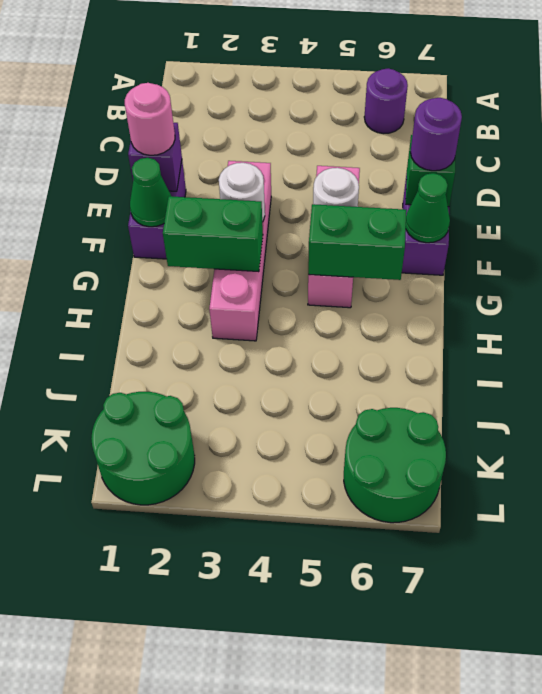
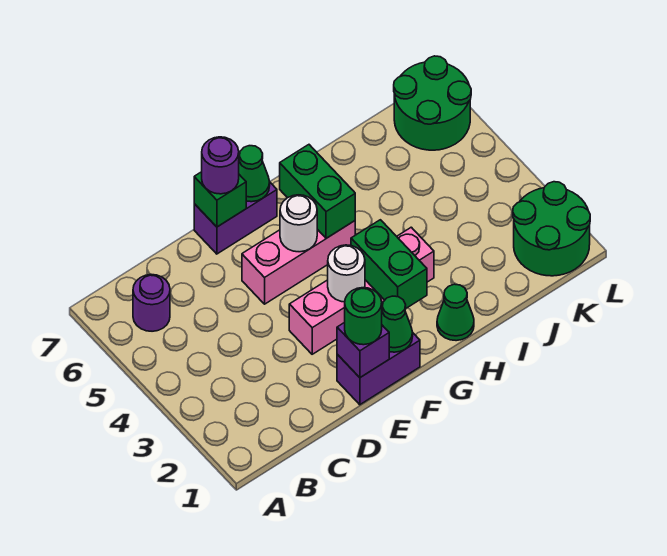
pink round brick E1 level 3 -> green round brick E1 level 3
none -> green cone H1 level 1

